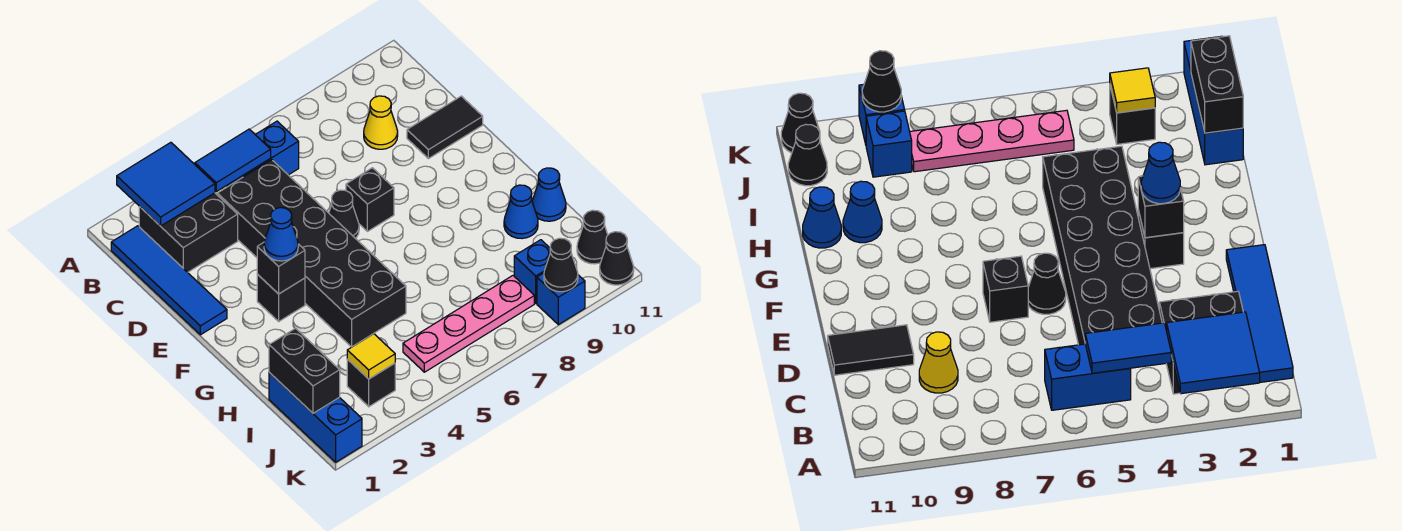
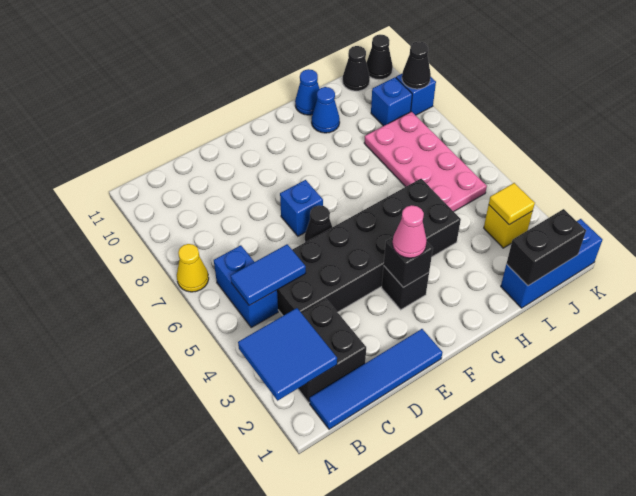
blue tile B4:B5 level 2 -> blue tile B5:C5 level 2
yellow cone C9 level 1 -> yellow cone A7 level 1
black tile D10:D11 level 1 -> none
black brick E7 level 1 -> blue brick E7 level 1
blue cone F3 level 3 -> pink cone F3 level 3
black brick J3 level 1 -> yellow brick J3 level 1
pink plate J5:J8 level 1 -> pink plate I5:J8 level 1

